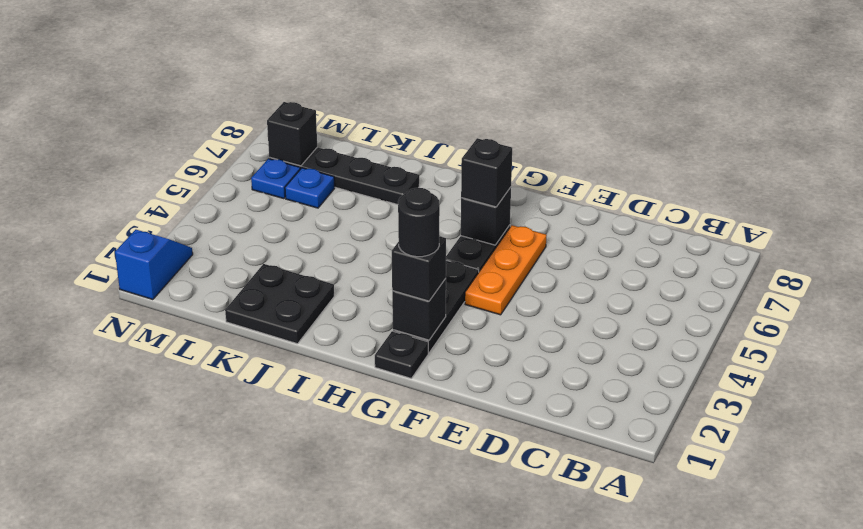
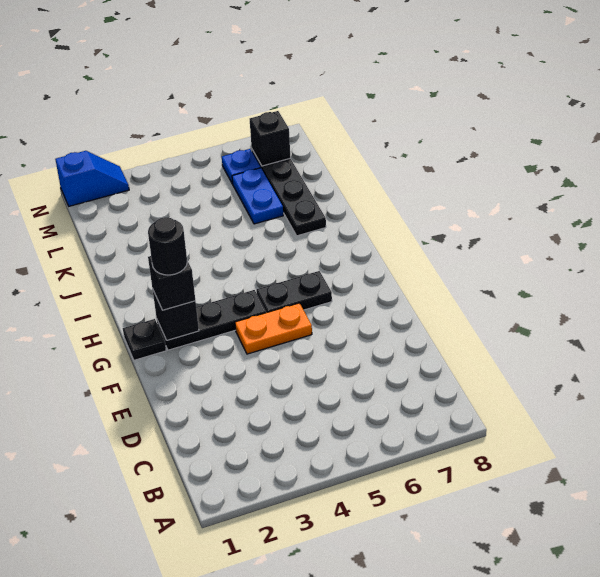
orange plate F4:F6 level 1 -> orange plate F4:F5 level 1
black brick G6 level 2 -> none
black brick G6 level 3 -> none
black plate J1:K2 level 1 -> none
blue plate L6 level 1 -> blue plate K6:L6 level 1

